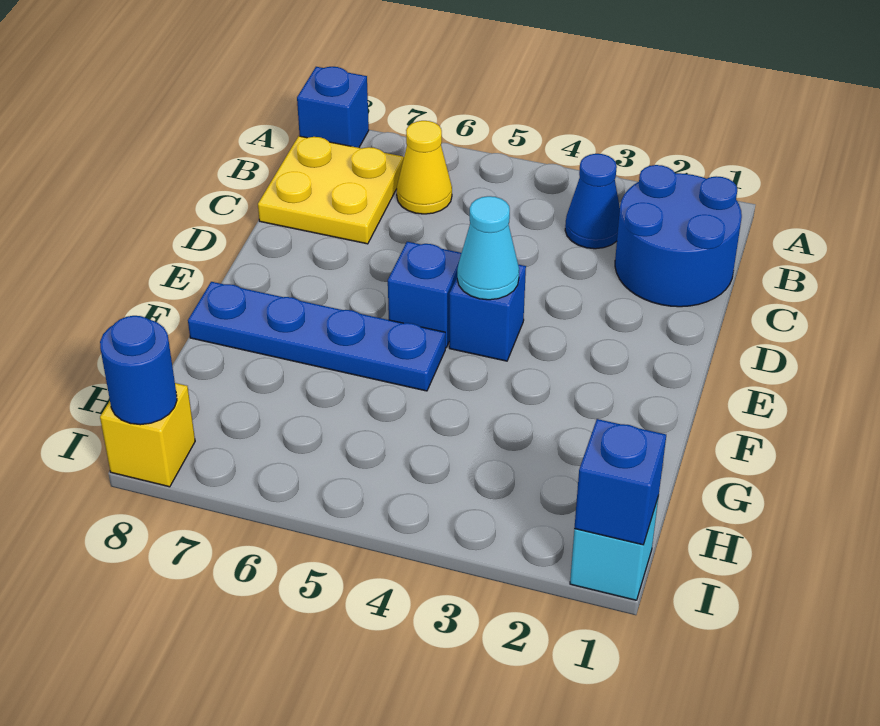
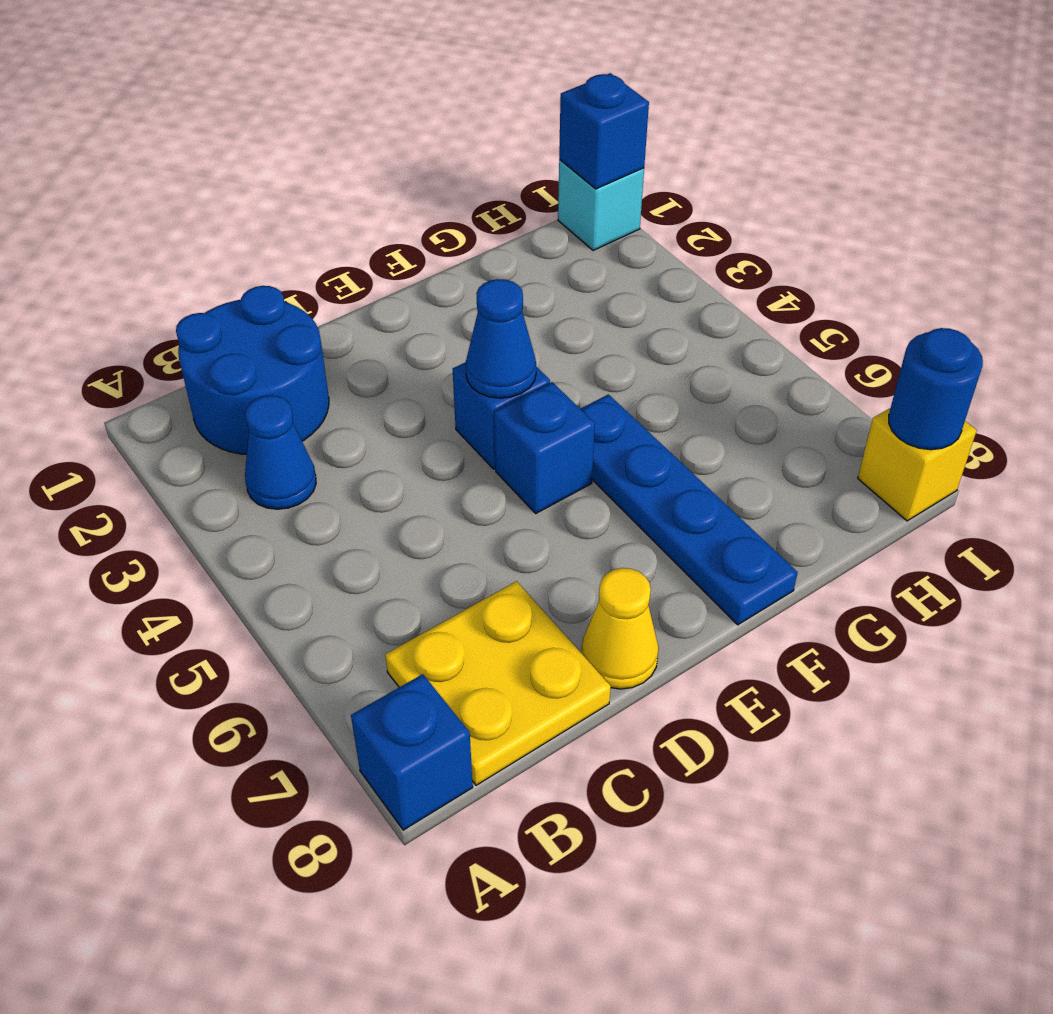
yellow cone B6 level 1 -> yellow cone D8 level 1
cyan cone E4 level 2 -> blue cone E4 level 2

